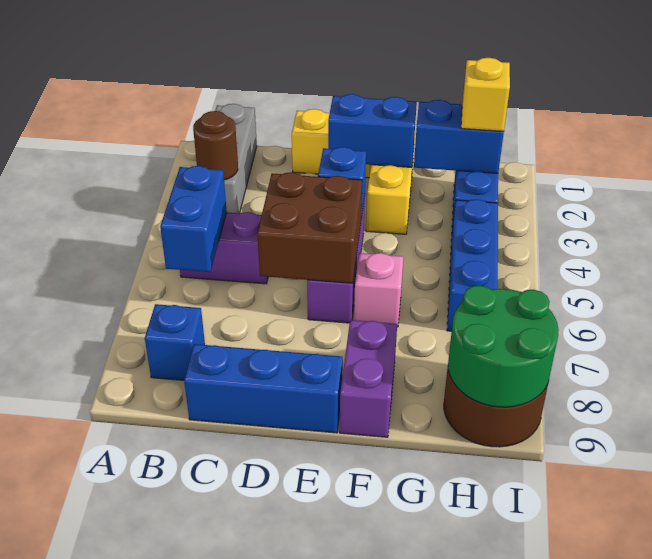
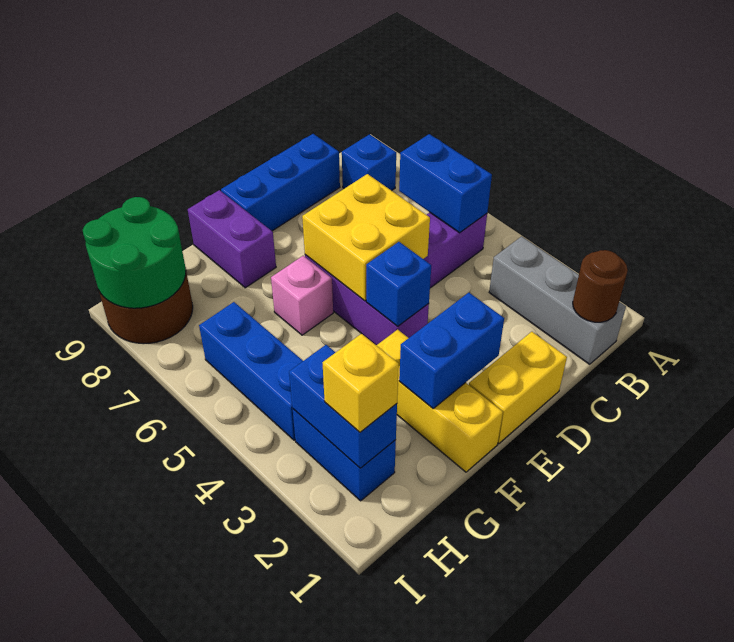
brown round brick B3 level 2 -> brown round brick B1 level 2
brown brick D5:E6 level 2 -> yellow brick D5:E6 level 2
blue brick G2:H2 level 2 -> blue brick H2:H3 level 2

